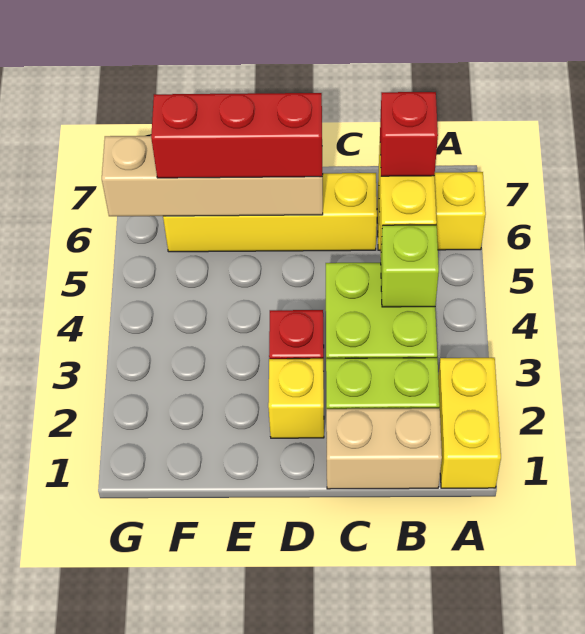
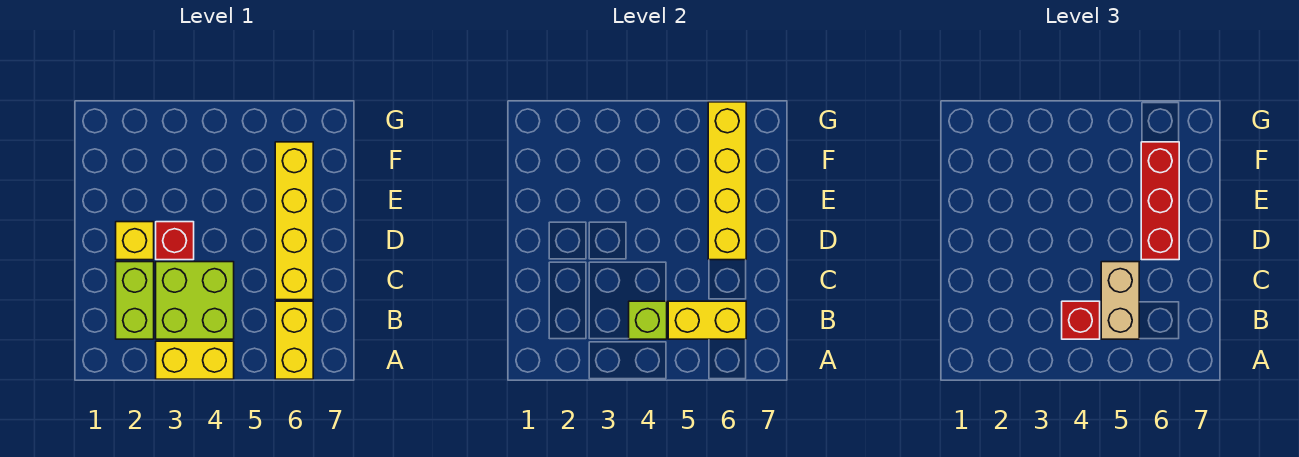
yellow brick A1:A2 level 1 -> yellow brick A3:A4 level 1
tan brick B1:C1 level 1 -> tan brick B5:C5 level 3
red brick B6 level 3 -> red brick B4 level 3
tan brick D6:G6 level 2 -> yellow brick D6:G6 level 2

